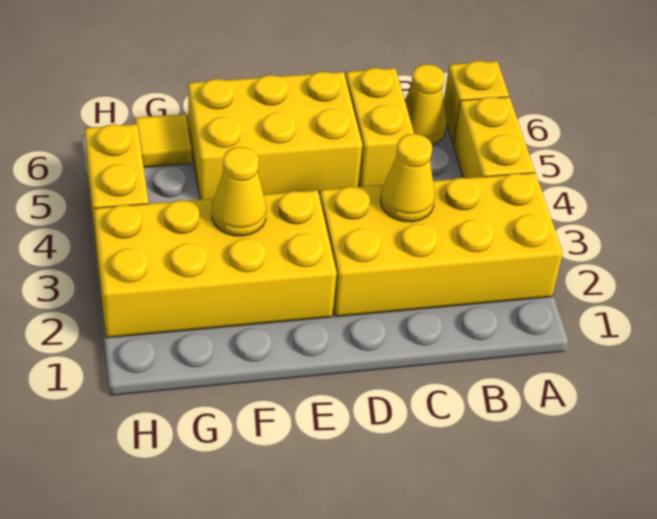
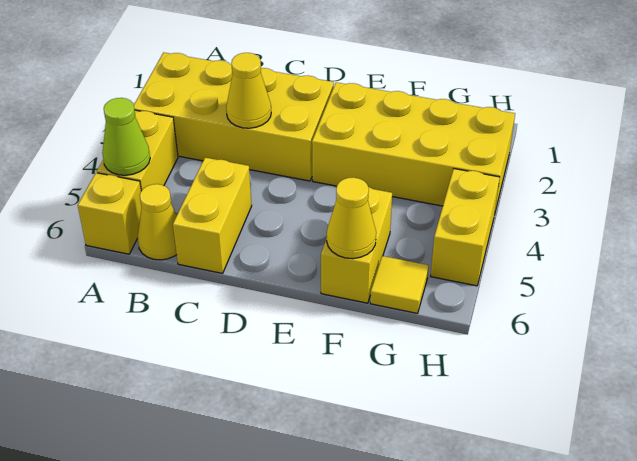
none -> lime cone A5 level 2
yellow brick D5:F6 level 1 -> yellow brick F5:F6 level 1
yellow cone F3 level 2 -> yellow cone F6 level 2

